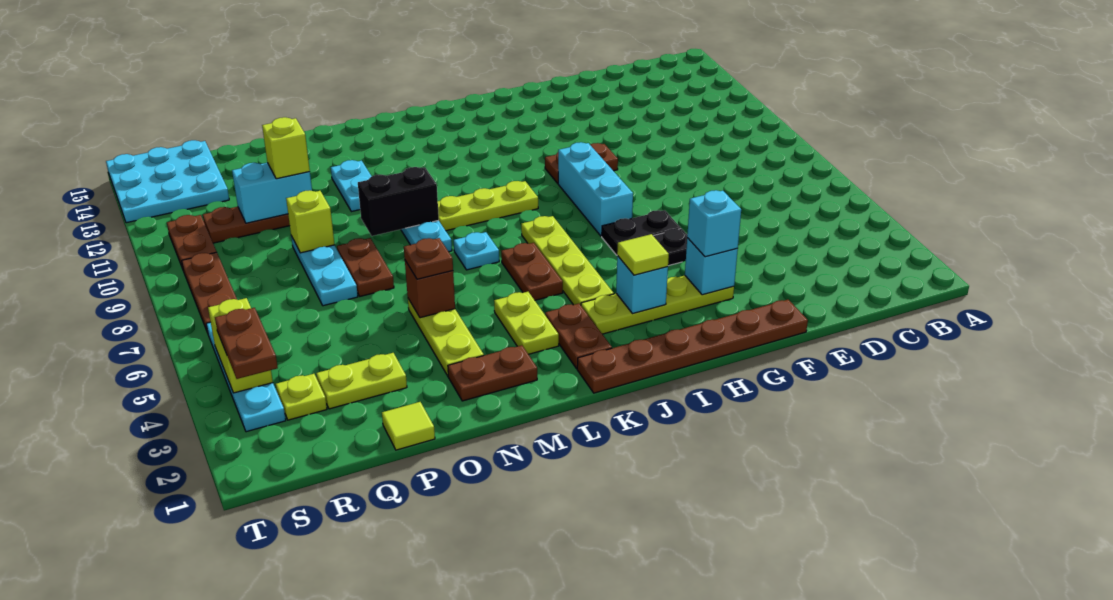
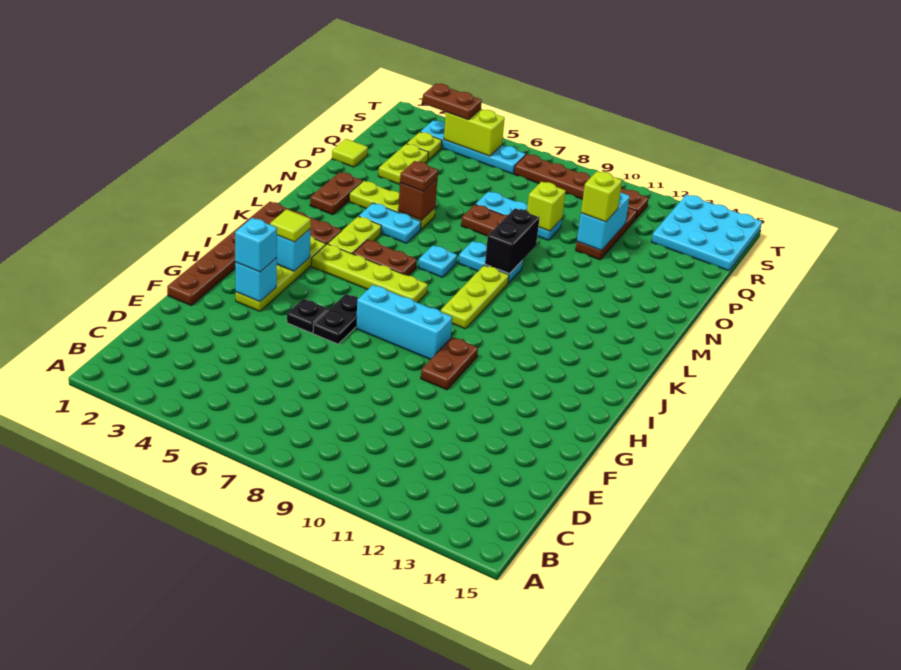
lime plate L3:L4 level 1 -> lime plate K4:L4 level 1
cyan plate N11:N12 level 1 -> cyan plate M4:M5 level 1

